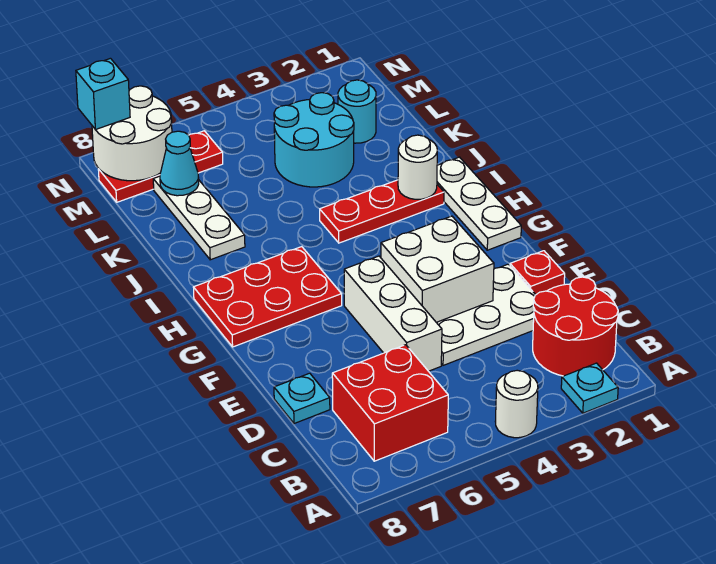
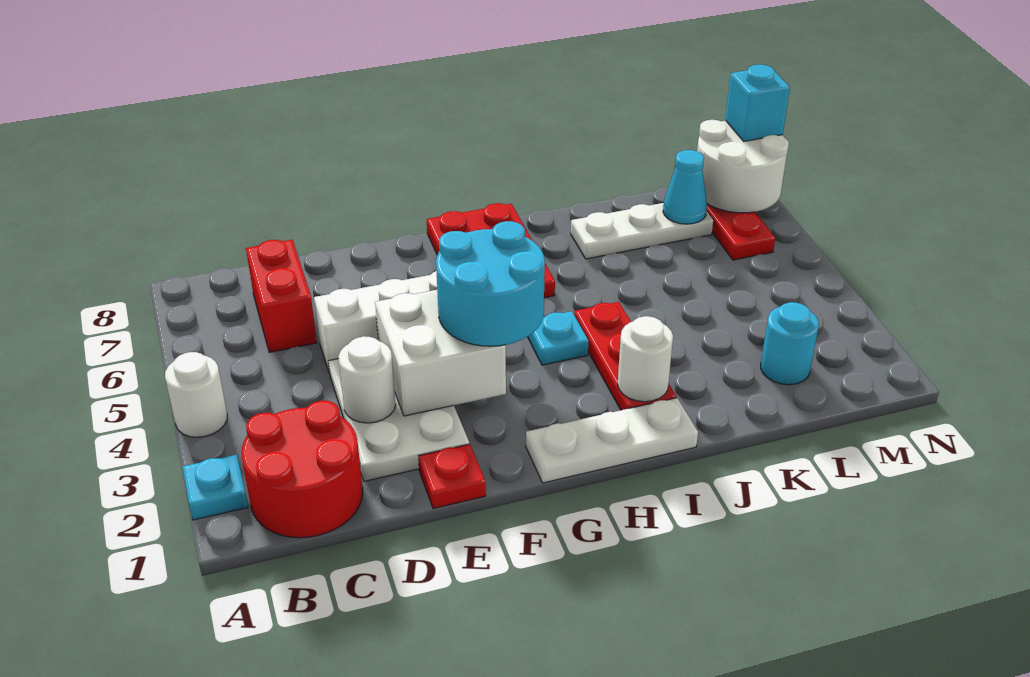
red brick B6:C7 level 1 -> red brick C6:C7 level 1
none -> white round brick D3 level 2
cyan plate D8 level 1 -> cyan plate H4 level 1
cyan round brick K3:L4 level 1 -> cyan round brick F3:G4 level 3

